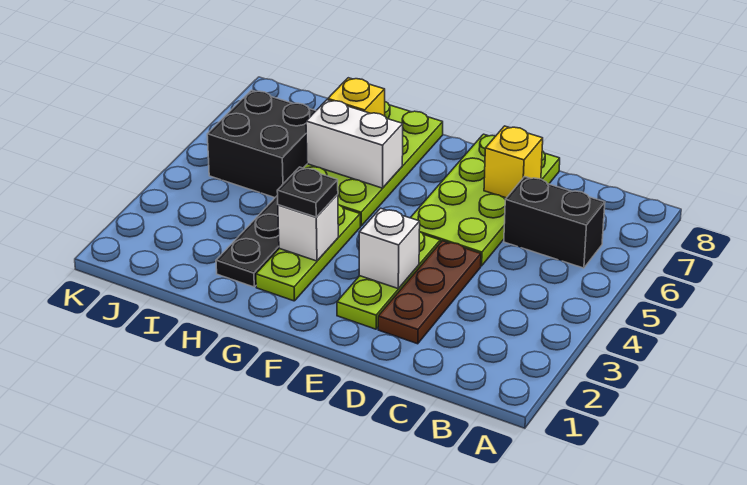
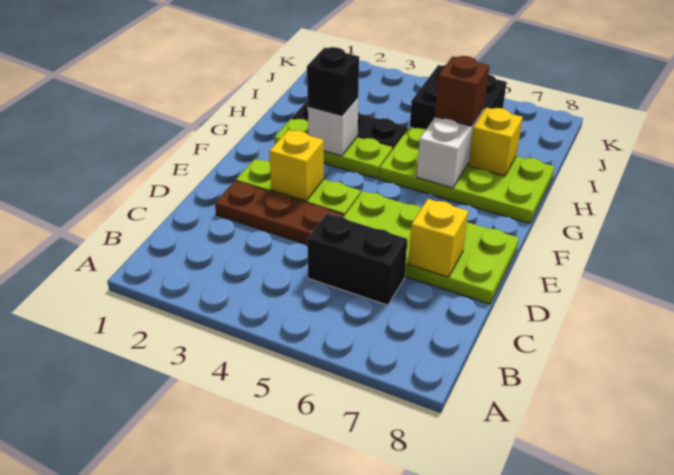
black brick B6:C6 level 1 -> black brick C5:C6 level 1
white brick E3 level 2 -> yellow brick E3 level 2
black plate G3 level 3 -> black brick G3 level 3
none -> brown brick H6 level 3

